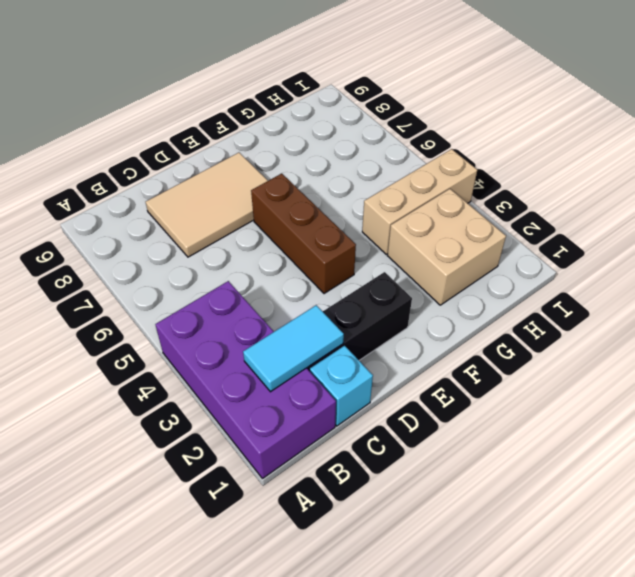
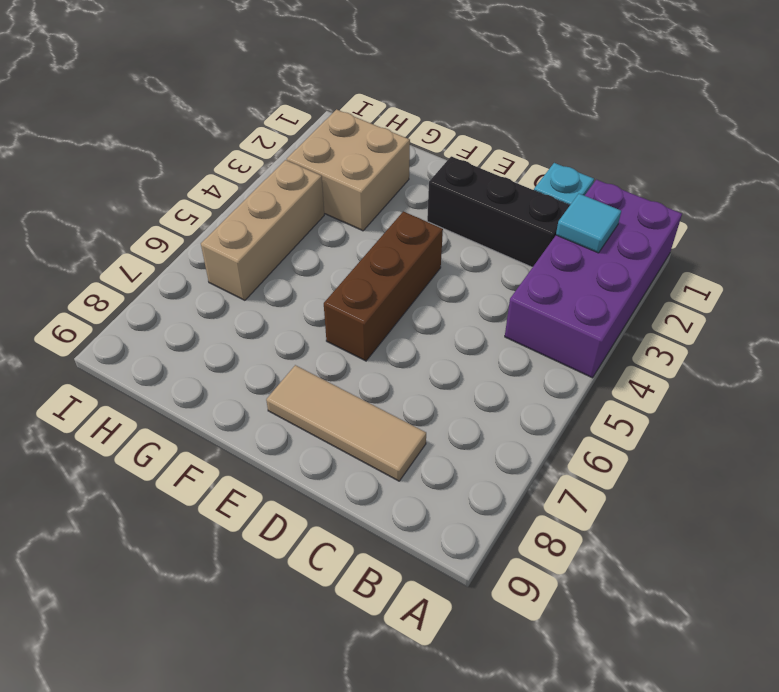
cyan tile B2:C2 level 2 -> cyan tile B2 level 2
tan tile C7:E8 level 1 -> tan tile C8:E8 level 1
tan brick G4:I4 level 1 -> tan brick H4:H6 level 1

